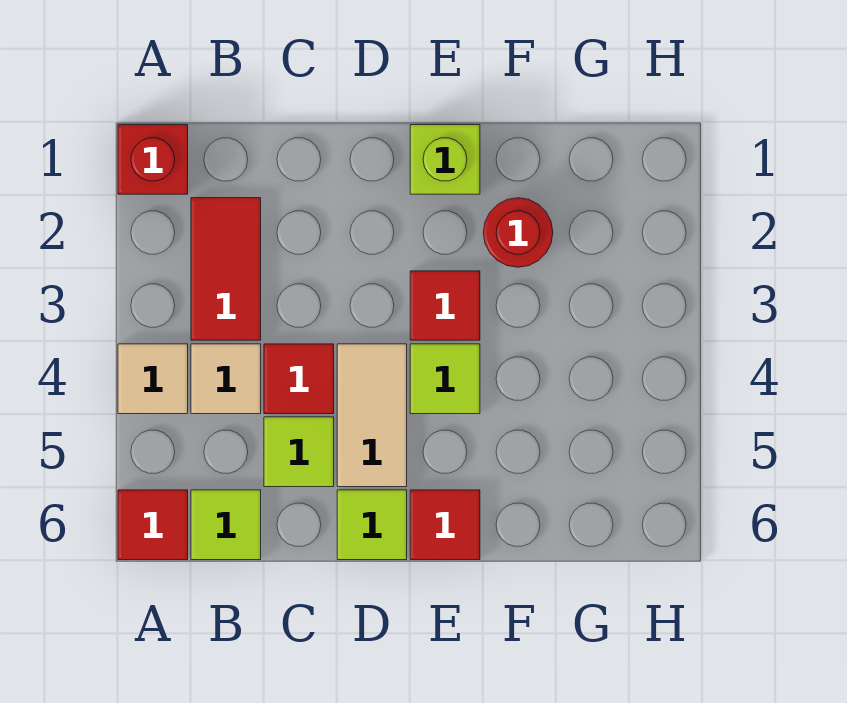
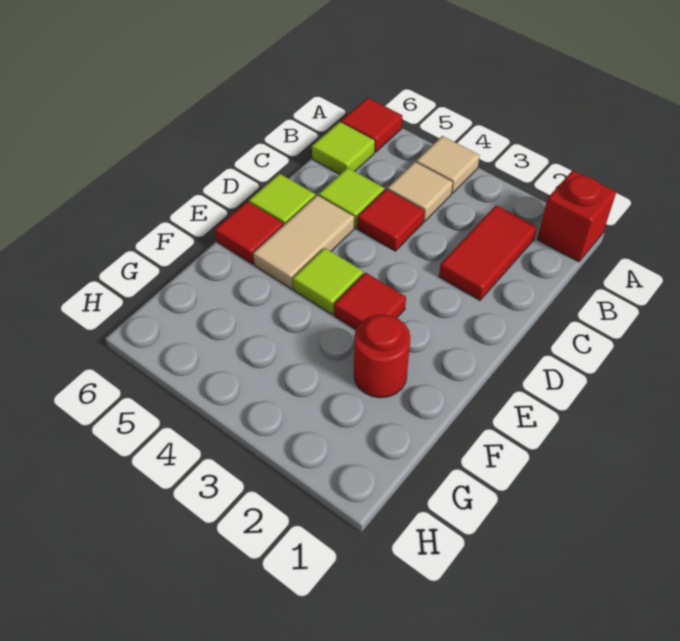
red tile B2:B3 level 1 -> red tile B2:C2 level 1
tan tile D4:D5 level 1 -> tan tile D5:E5 level 1
lime brick E1 level 1 -> none

